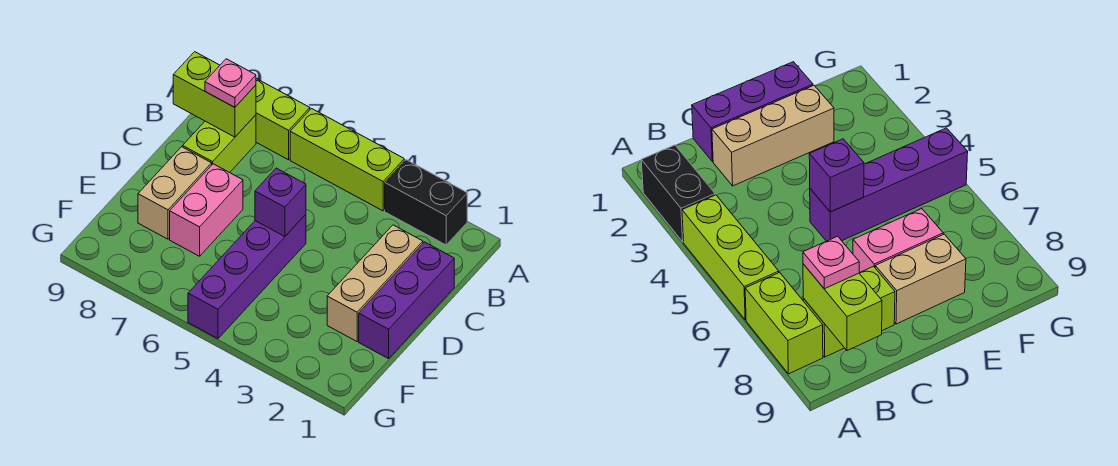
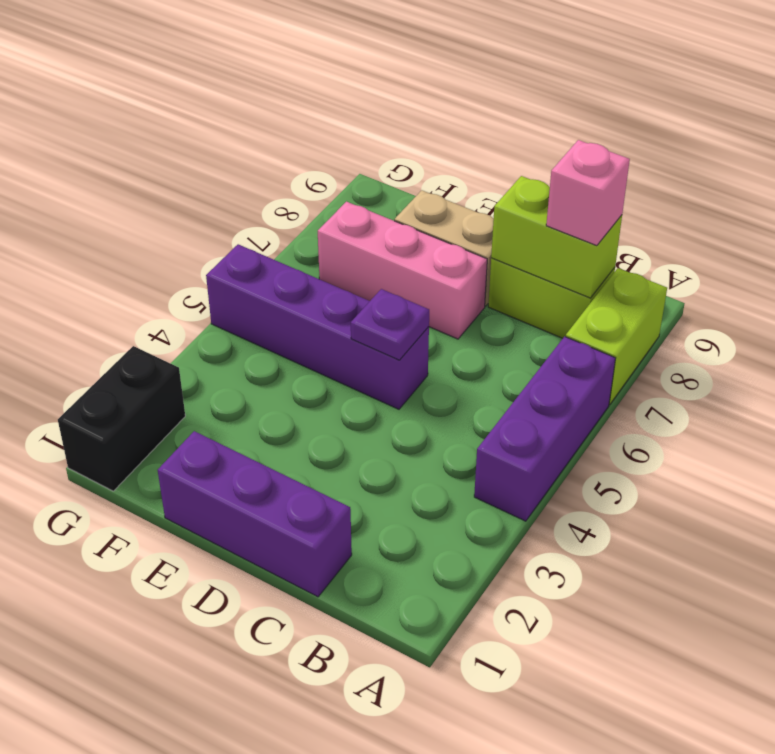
black brick A2:A3 level 1 -> black brick G1:G2 level 1
lime brick A4:A6 level 1 -> purple brick A4:A6 level 1
lime brick B8:B9 level 2 -> lime brick B8:C8 level 2
pink plate B8 level 3 -> pink brick B8 level 3
tan brick C2:E2 level 1 -> none
purple brick D5 level 2 -> purple plate D5 level 2
pink brick D7:E7 level 1 -> pink brick D7:F7 level 1

